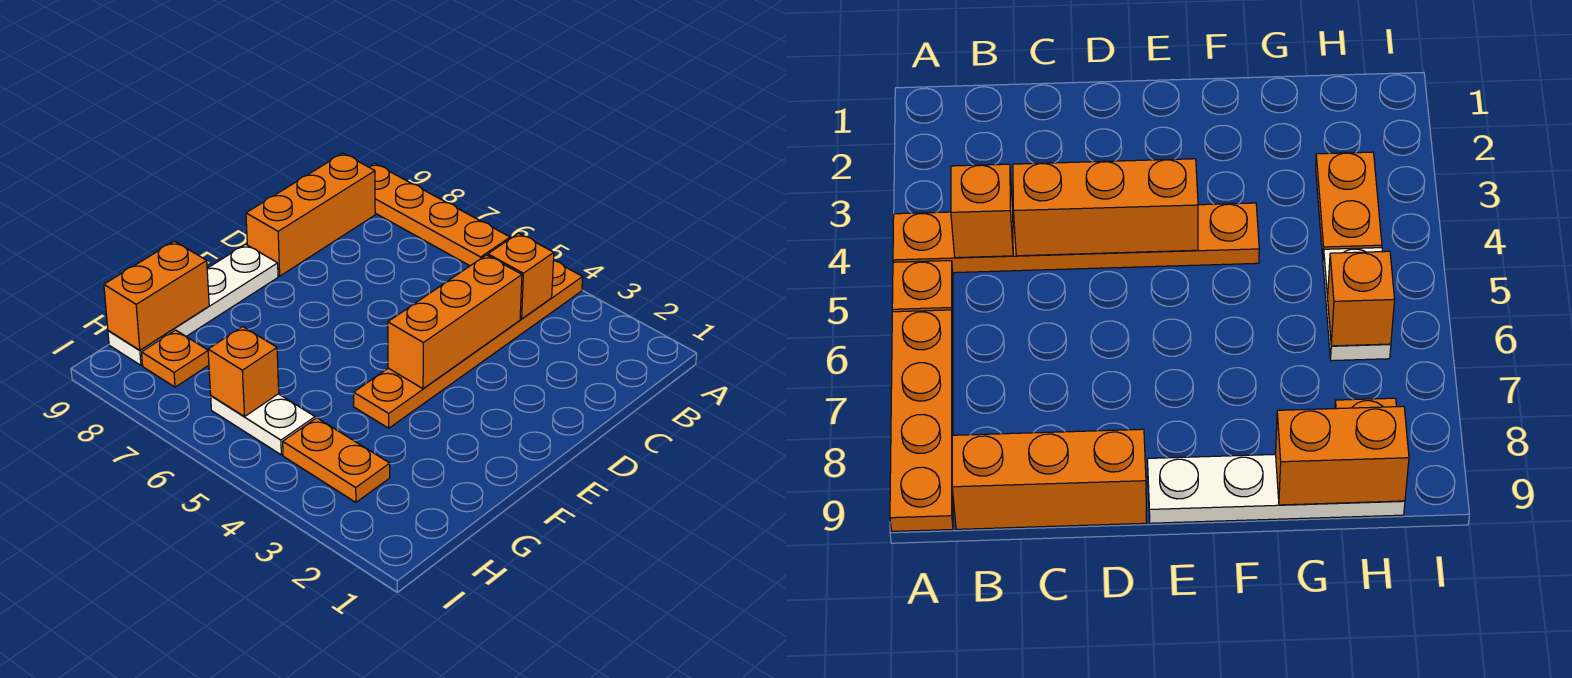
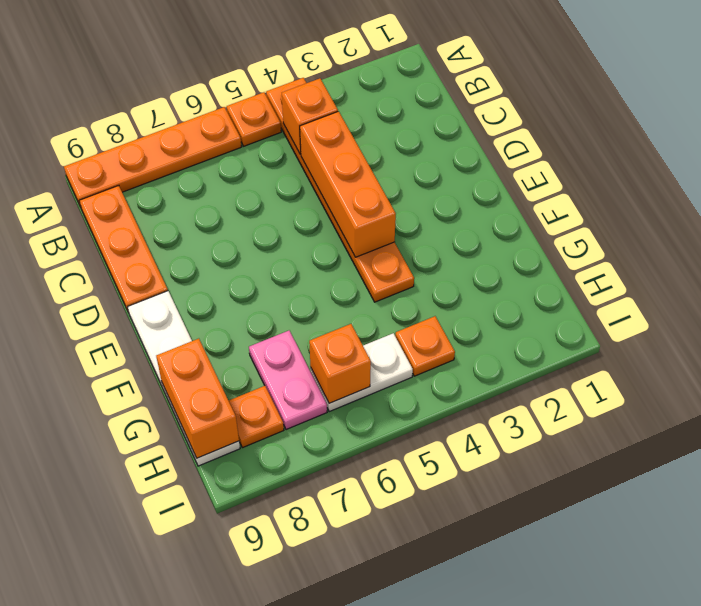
orange brick B9:D9 level 1 -> orange plate B9:D9 level 1
none -> pink plate G7:H7 level 1
orange plate H3:H4 level 1 -> orange plate H4 level 1

